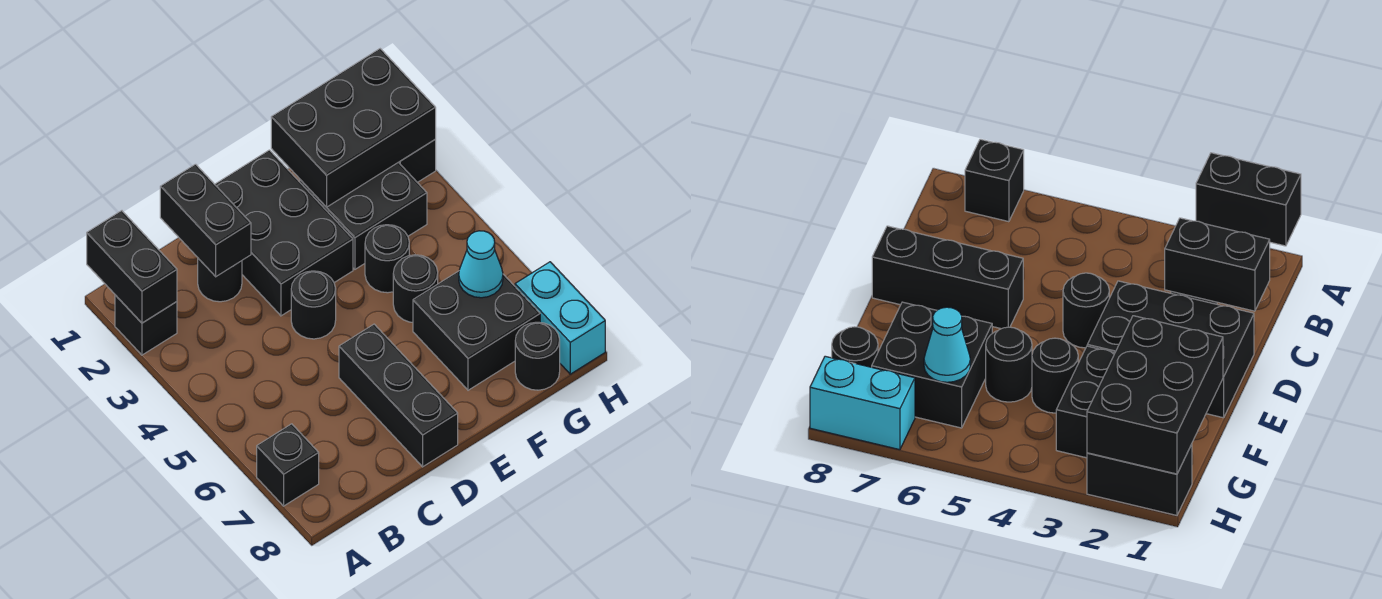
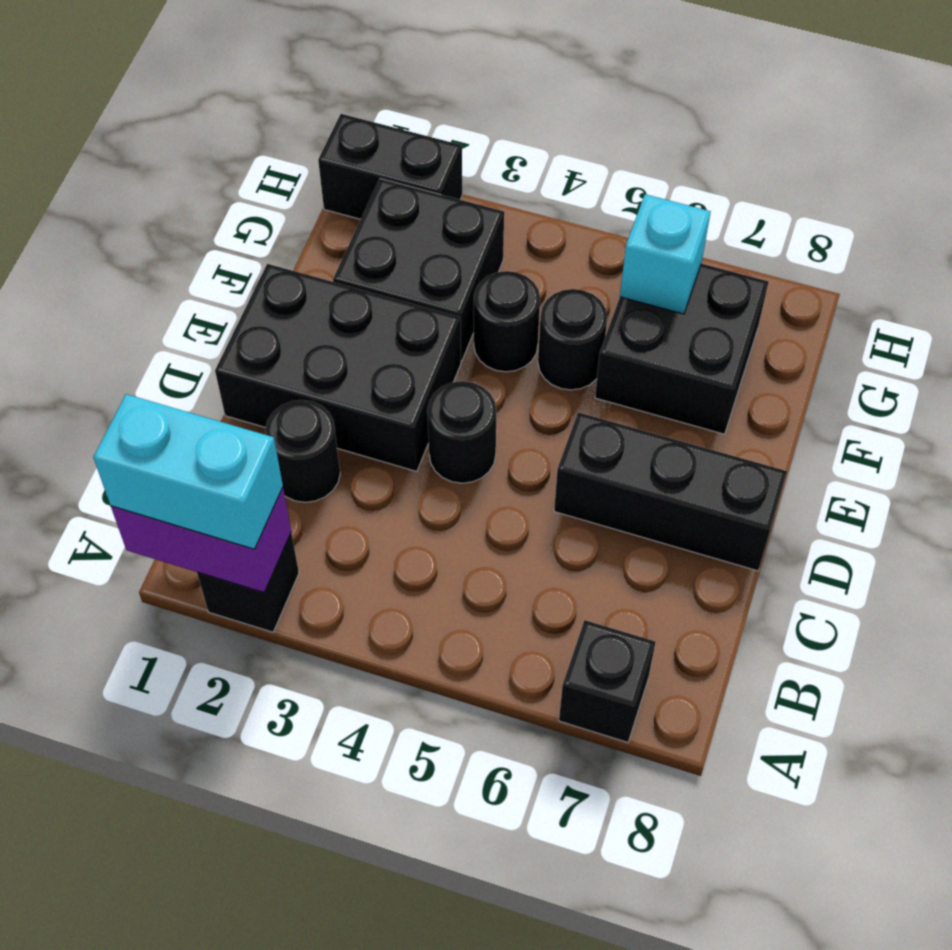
black brick A1:A2 level 2 -> purple brick A1:A2 level 2
black brick C1:C2 level 2 -> none
black brick F1:H2 level 2 -> none
cyan cone G6 level 2 -> cyan brick G6 level 2
black round brick G8 level 1 -> none
cyan brick H7:H8 level 1 -> cyan brick A1:A2 level 3

